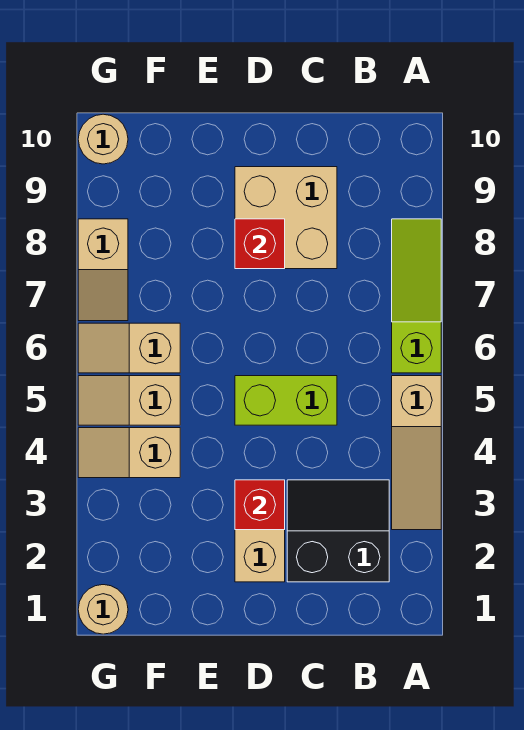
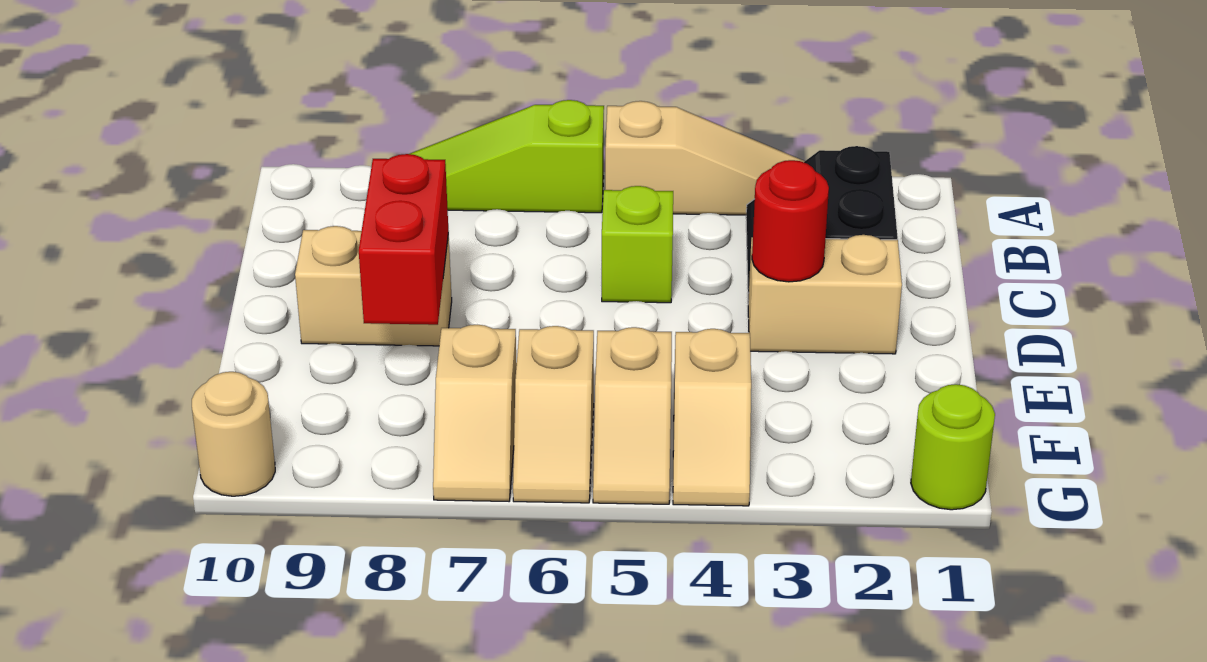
lime brick C5:D5 level 1 -> lime brick C5 level 1
tan brick C8:D9 level 1 -> tan brick D8:D9 level 1
red brick D3 level 2 -> red round brick D3 level 2
red brick D8 level 2 -> red brick D8:E8 level 2
tan round brick G1 level 1 -> lime round brick G1 level 1
tan slope G7:G8 level 1 top 8 -> tan slope F7:G7 level 1 top F

